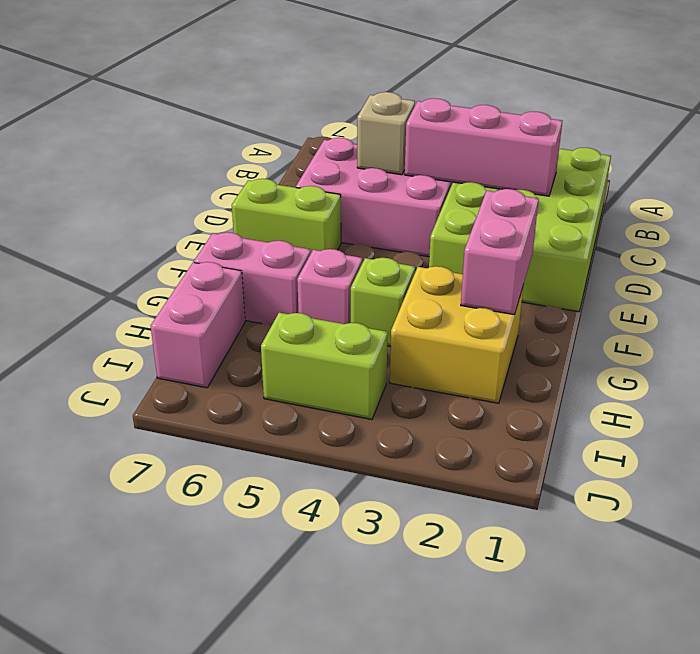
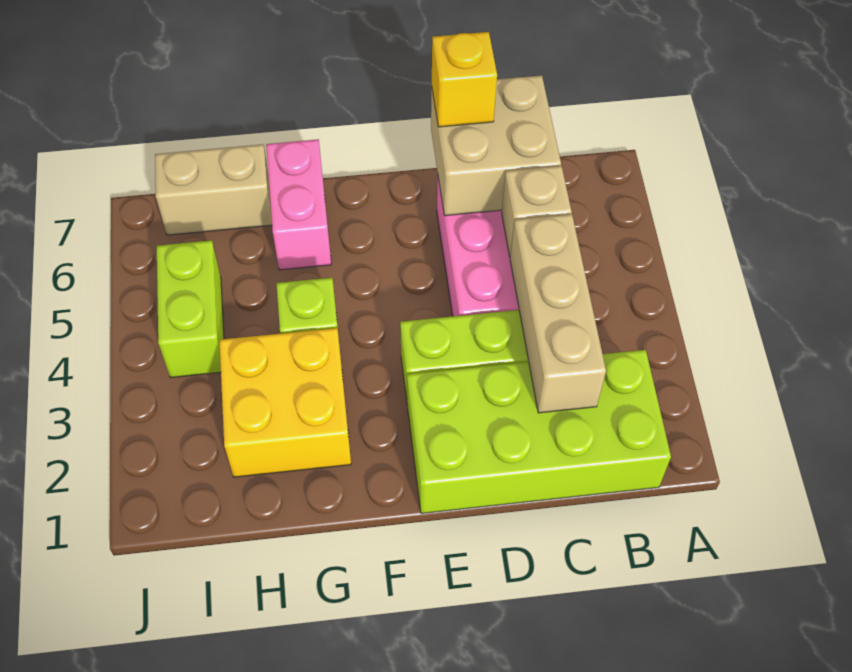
pink brick C2:C4 level 2 -> tan brick C2:C4 level 2
none -> tan brick C6:D7 level 2
none -> yellow brick D7 level 3
lime brick E6:E7 level 1 -> none
pink brick F2:G2 level 2 -> none
pink brick G5 level 1 -> none
pink brick H7:I7 level 1 -> tan brick H7:I7 level 1

